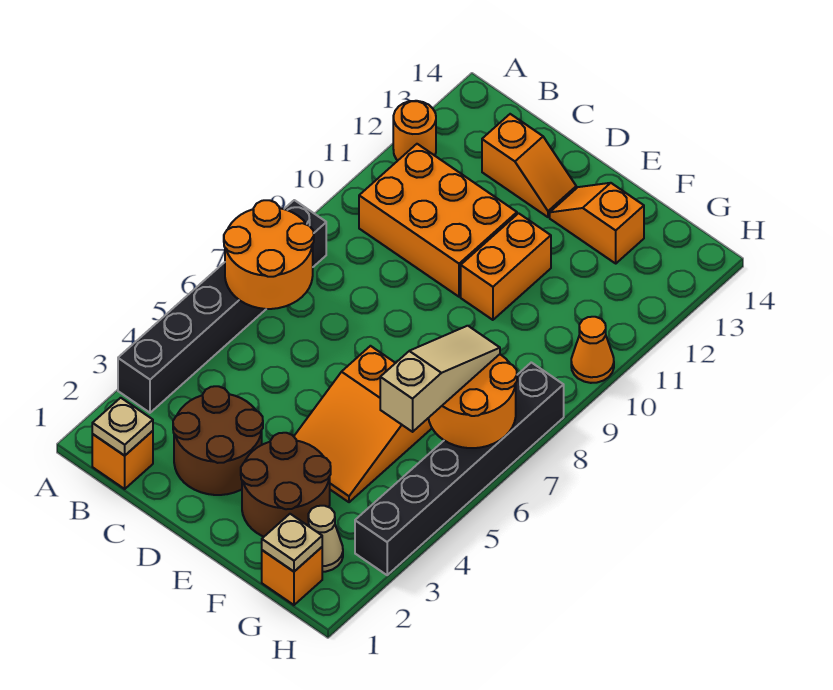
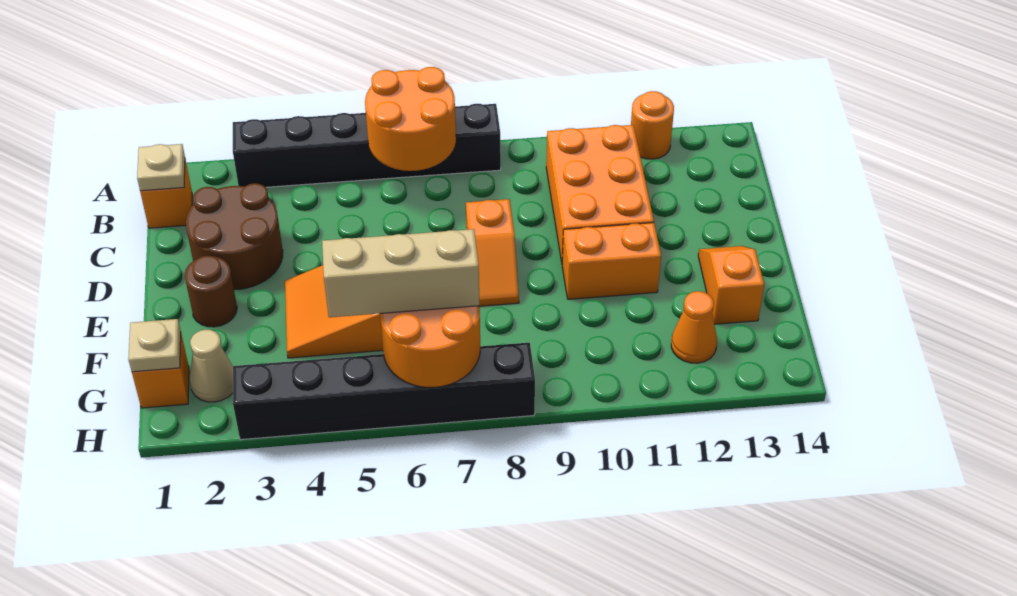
orange slope C13:D13 level 1 top C -> orange slope D8:E8 level 1 top D
brown round brick E2:F3 level 1 -> brown round brick E2 level 1
tan slope G5:G7 level 3 top 5 -> tan brick G5:G7 level 3
orange cone H10 level 1 -> orange cone G12 level 1

